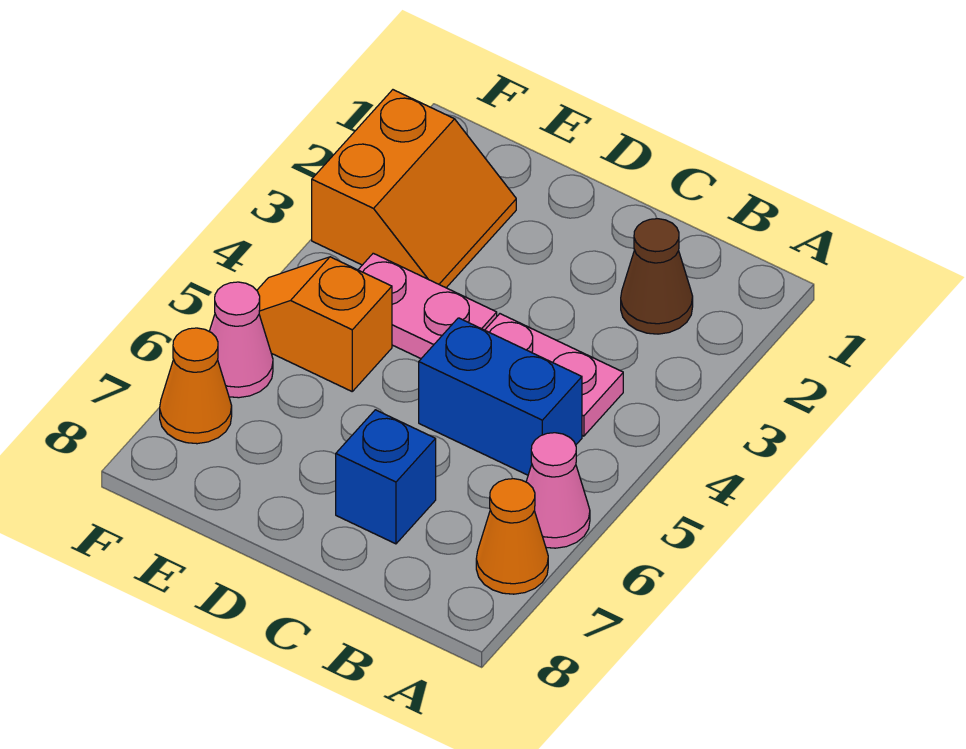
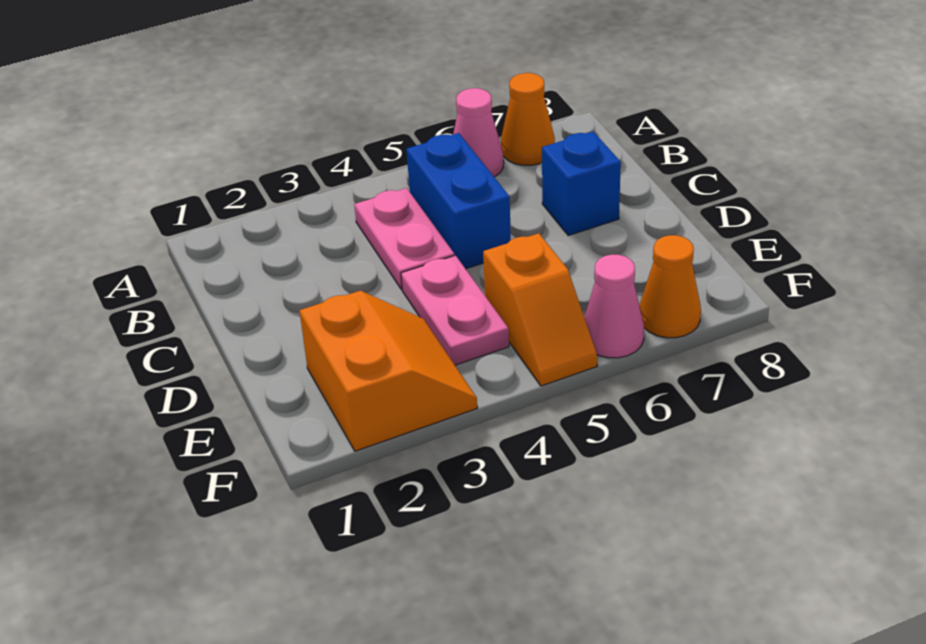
brown cone B2 level 1 -> none
orange slope E2:F3 level 1 top F -> orange slope E2:F3 level 1 top 2

